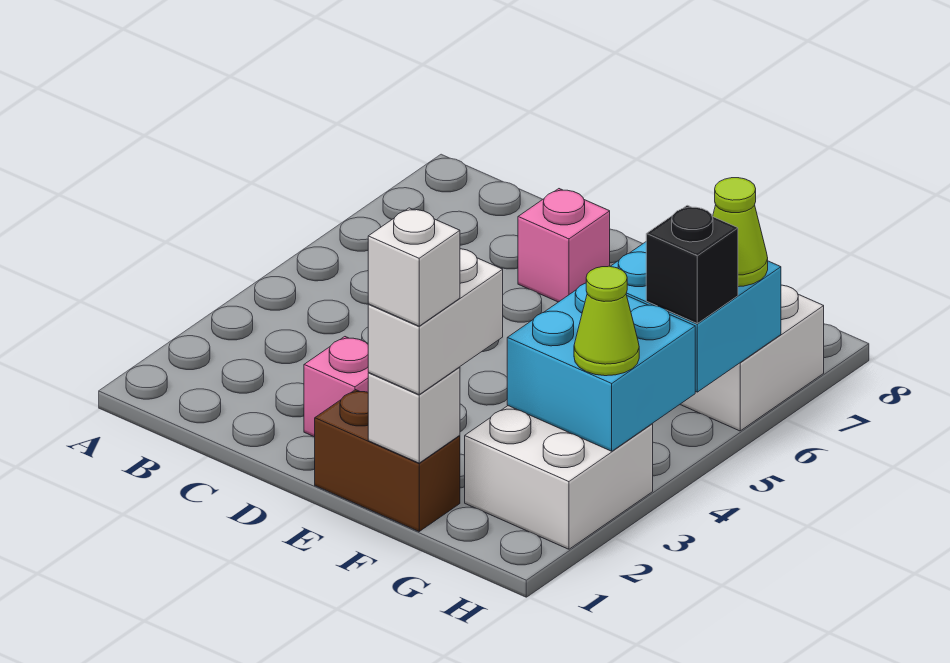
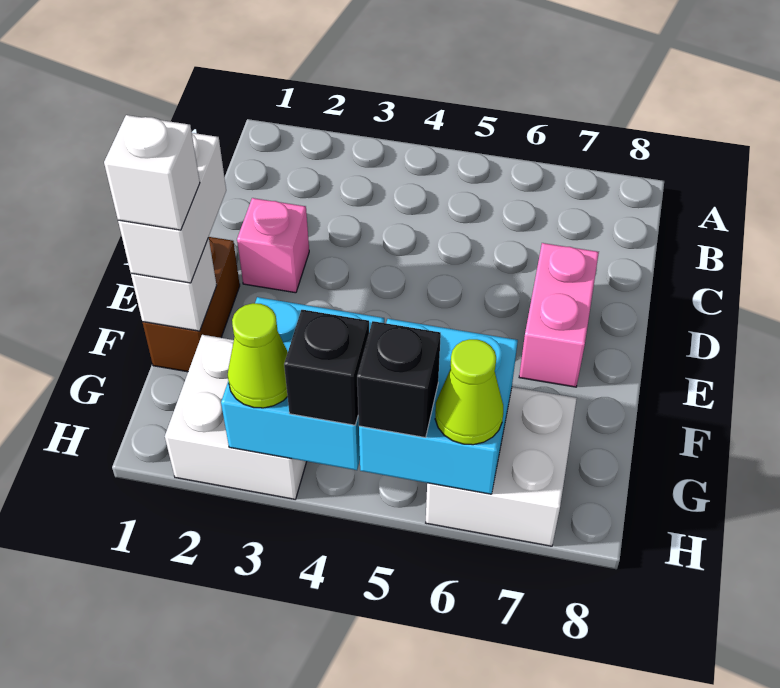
pink brick D7 level 1 -> pink brick D7:E7 level 1
white brick F1:F2 level 3 -> white brick E1:F1 level 3
none -> black brick H4 level 3

